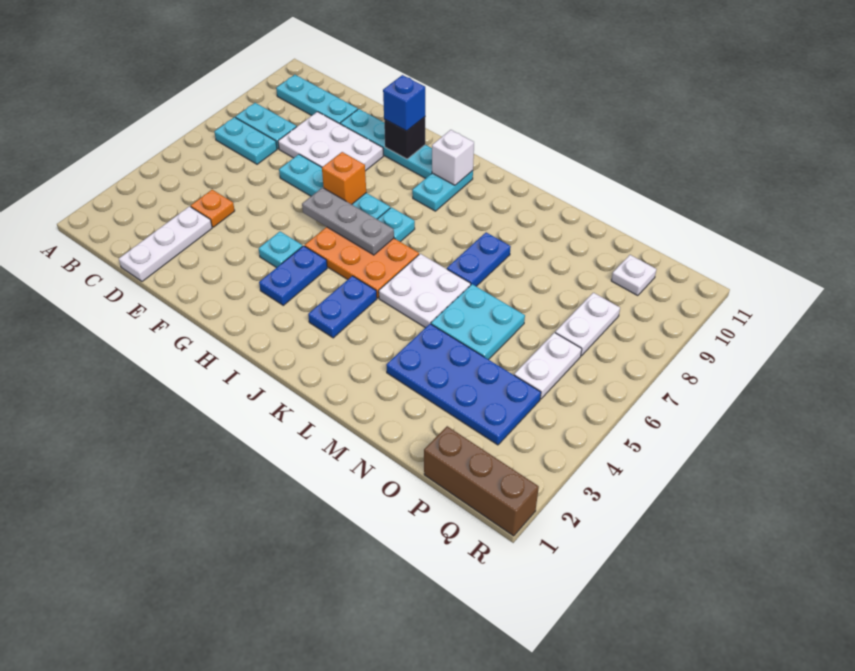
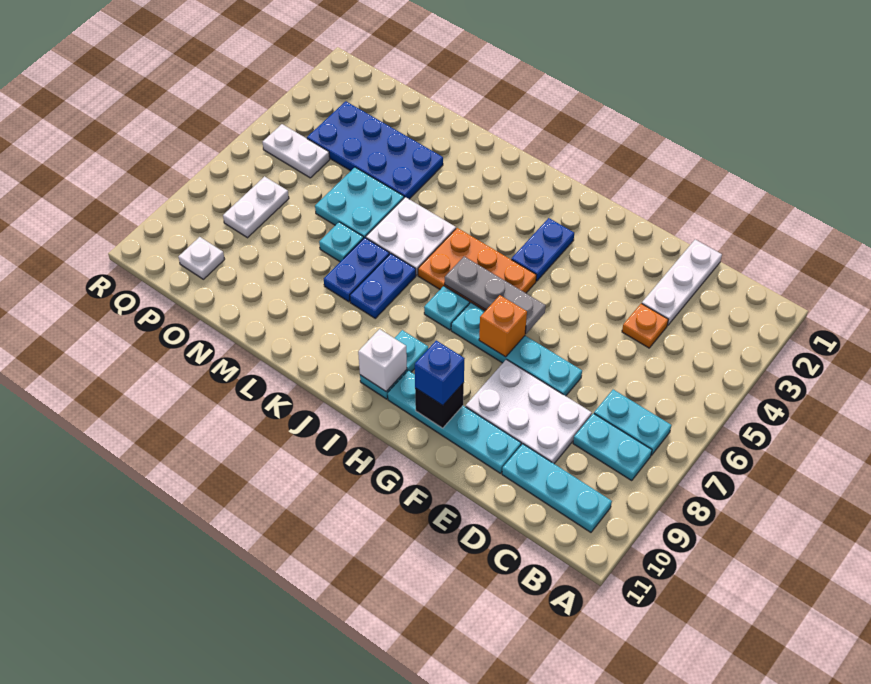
cyan plate G4 level 1 -> cyan plate M7 level 1
blue plate J3:J4 level 1 -> blue plate K7:K8 level 1
brown brick P1:R1 level 1 -> none
white plate P5:P6 level 1 -> white plate P5:Q5 level 1

